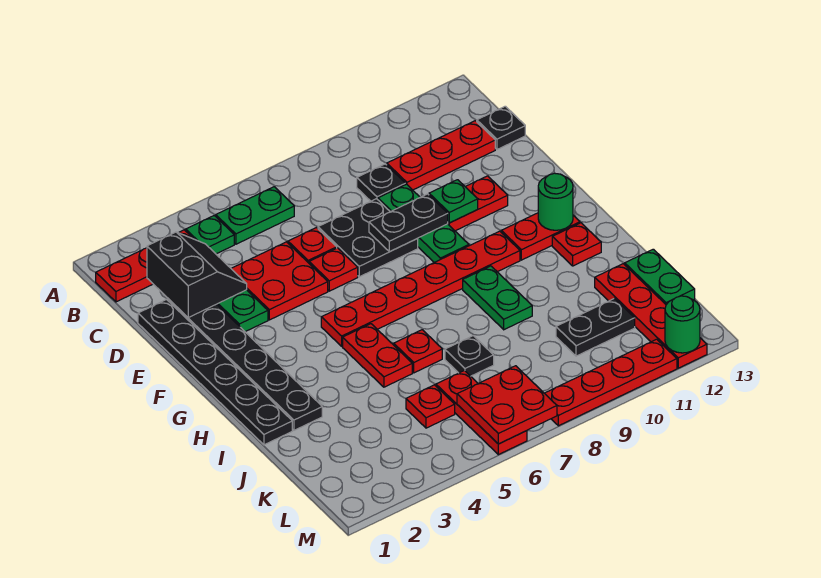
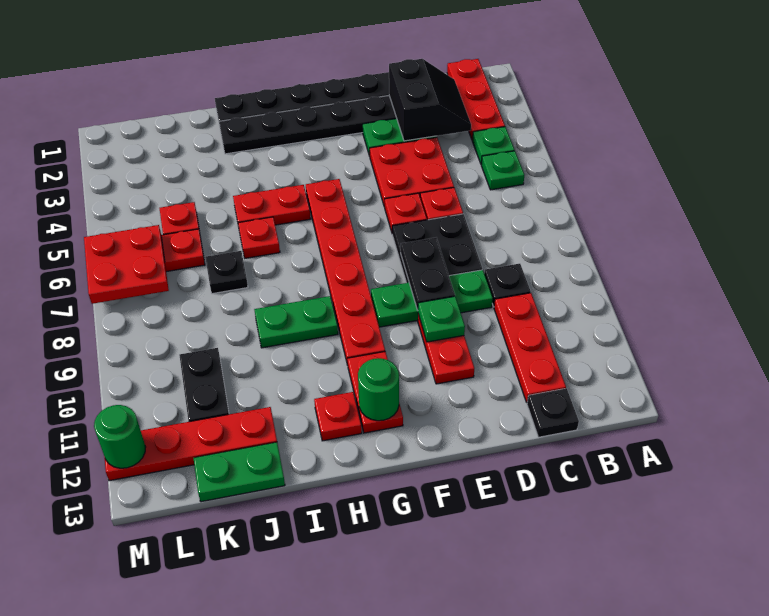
green plate B5:B6 level 1 -> green plate B5 level 1
black slope C2:D3 level 2 top 2 -> black slope C2:D3 level 2 top D
red plate M8:M11 level 1 -> none

